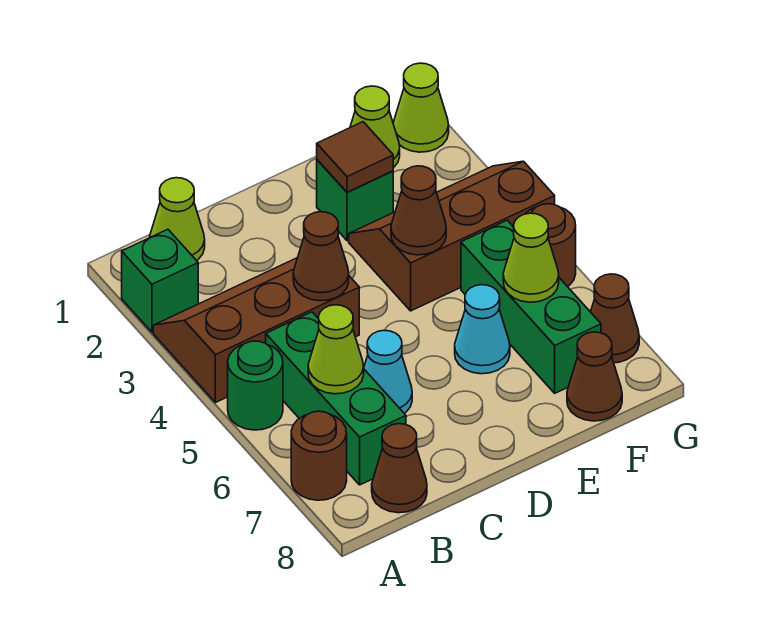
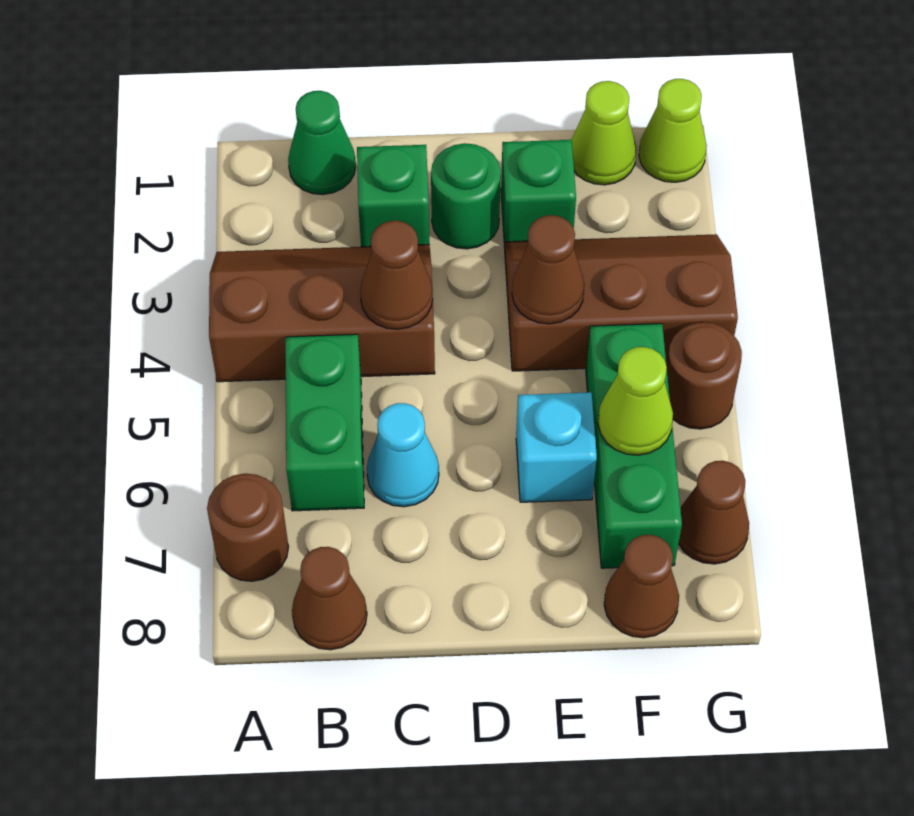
green brick A2 level 1 -> green brick C2 level 1
green round brick A5 level 1 -> green round brick D2 level 1
lime cone B1 level 1 -> green cone B1 level 1
green brick B5:B7 level 1 -> green brick B5:B6 level 1
lime cone B6 level 2 -> none
brown tile E2 level 2 -> none
cyan cone E6 level 1 -> cyan brick E6 level 1

